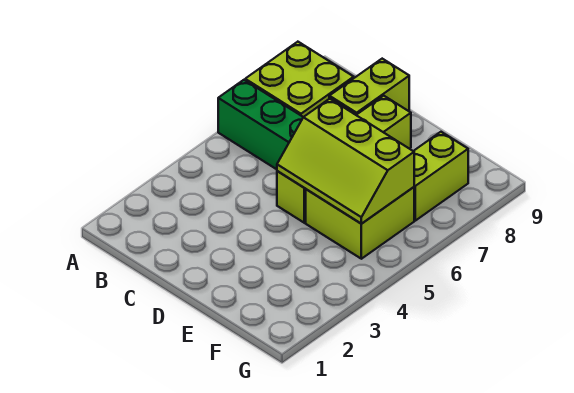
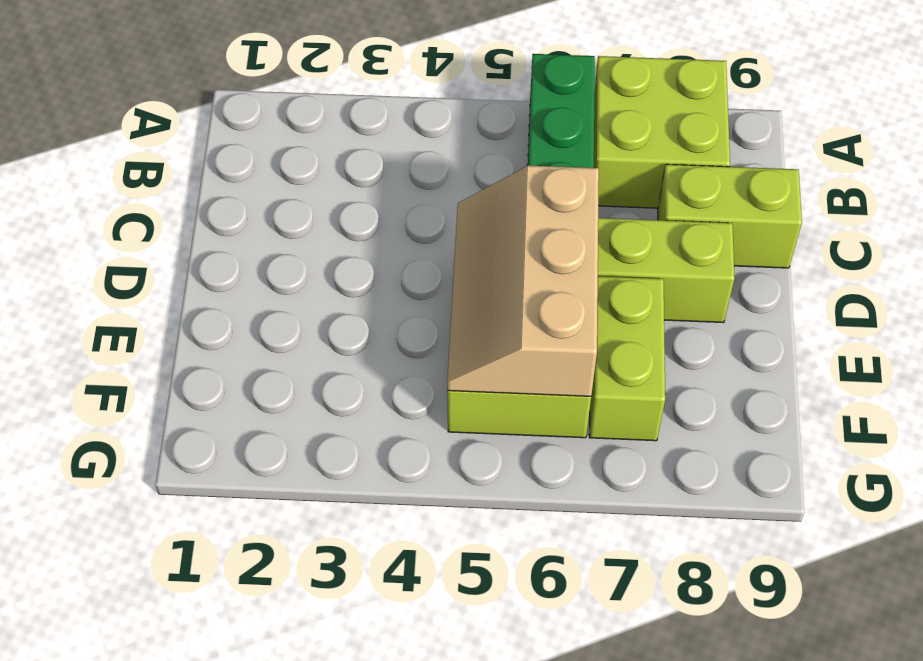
lime slope D5:F6 level 2 top 6 -> tan slope D5:F6 level 2 top 6
lime brick F7:F8 level 1 -> lime brick E7:F7 level 1

